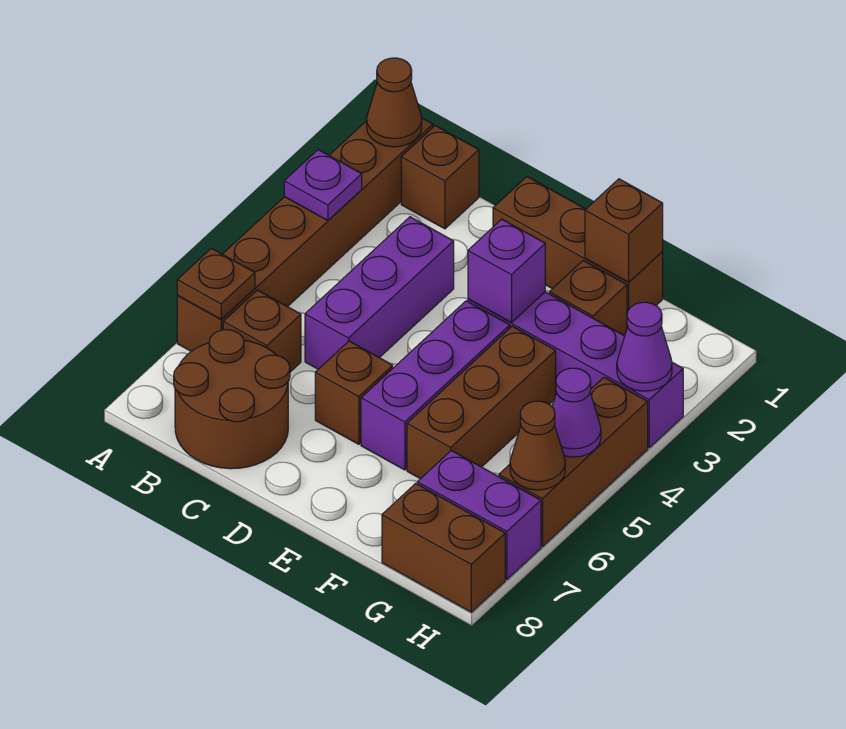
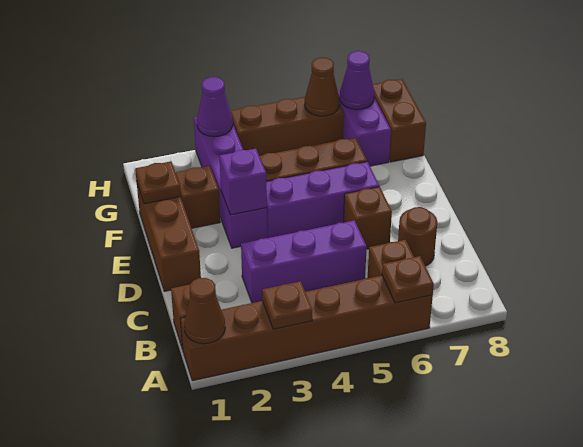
purple plate A3 level 2 -> brown plate A3 level 2
brown round brick B7:C8 level 1 -> brown round brick C7 level 1
brown brick F1 level 2 -> brown plate F1 level 2
purple cone H5 level 2 -> purple cone H7 level 2

